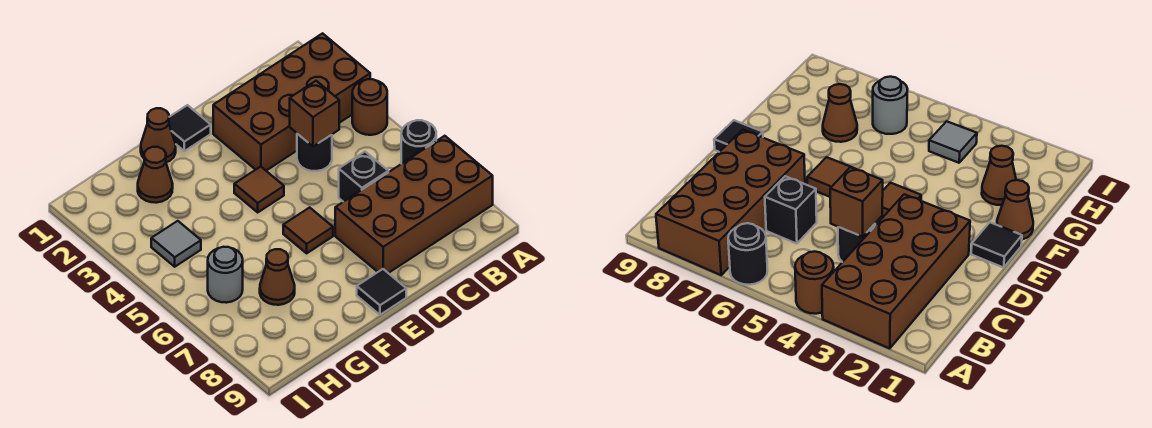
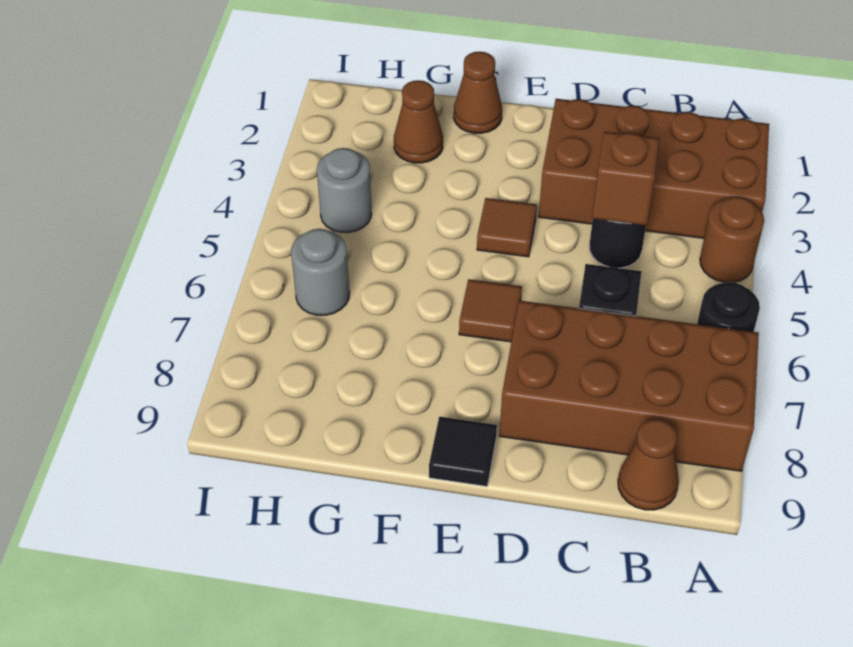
black tile E1 level 1 -> none
brown cone G7 level 1 -> brown cone B9 level 1
grey tile H4 level 1 -> grey round brick H4 level 1

